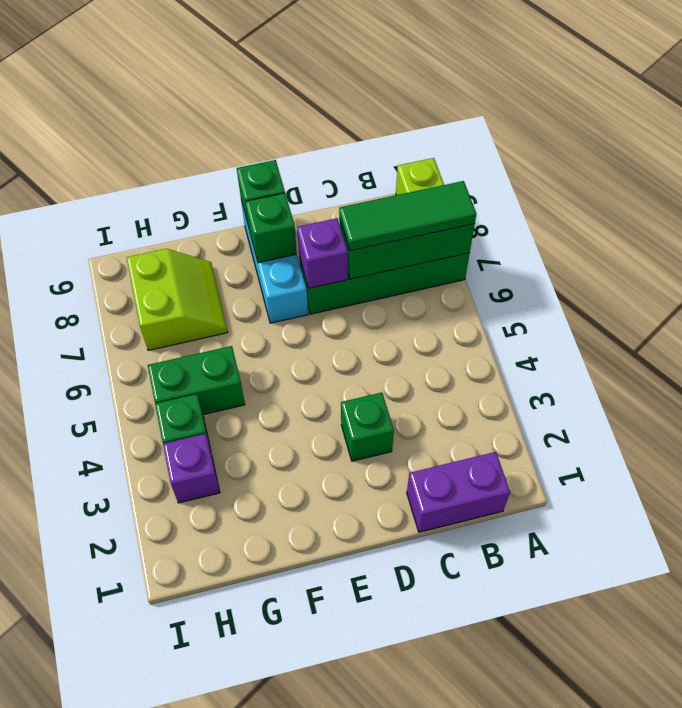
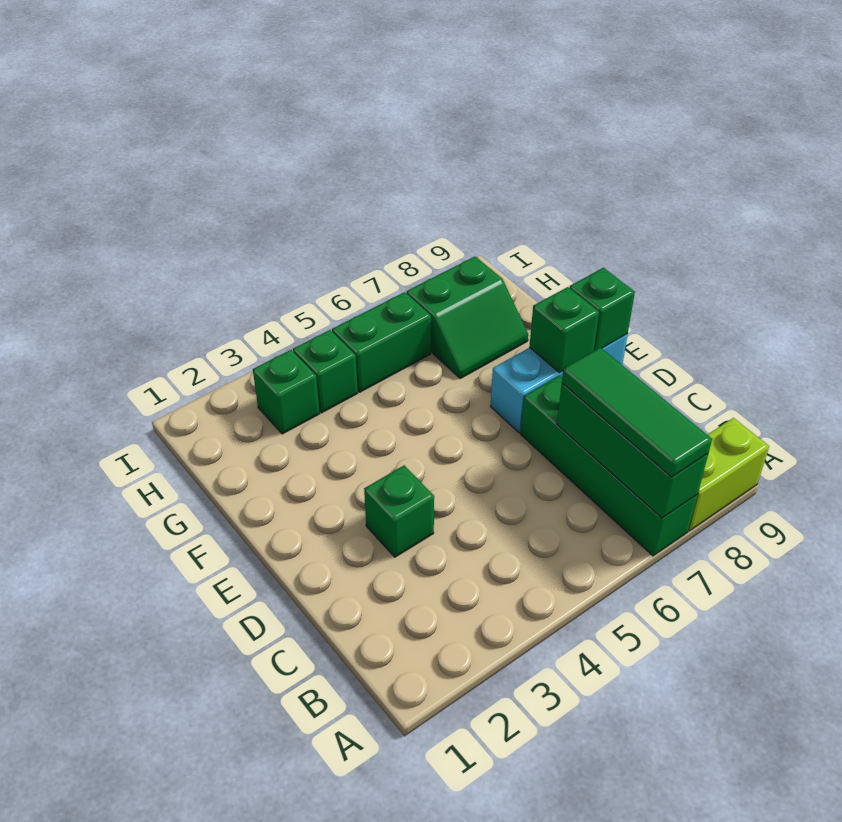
purple brick B1:C1 level 1 -> none
purple brick D7 level 2 -> none
green brick G5:H5 level 1 -> green brick H5:H6 level 1
lime slope G7:H8 level 1 top H -> green slope G7:H8 level 1 top H
purple brick H3 level 1 -> green brick H3 level 1

